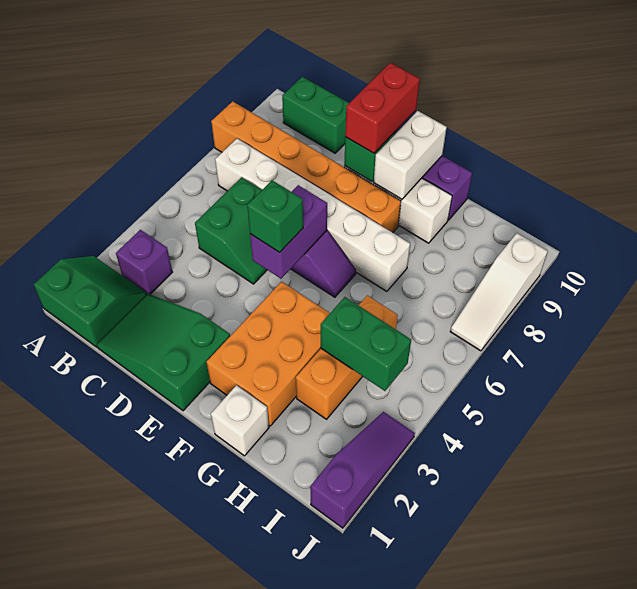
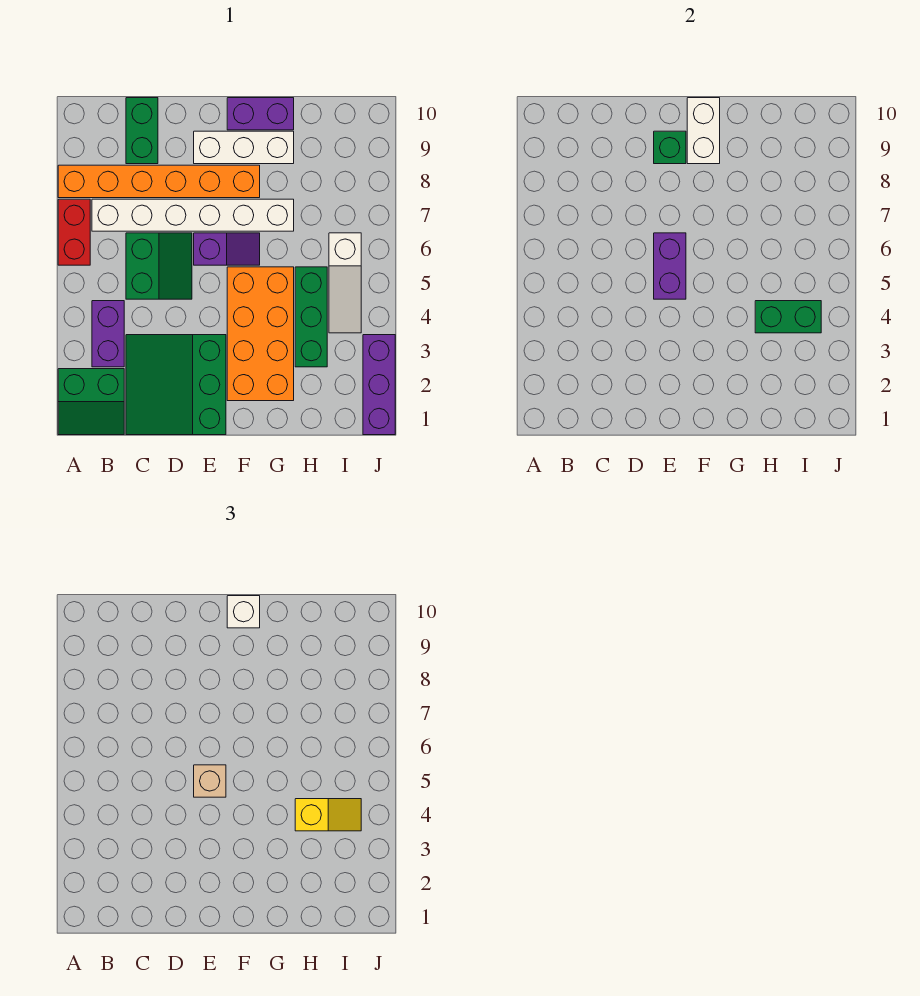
green slope A1:B2 level 1 top 1 -> green slope A1:B2 level 1 top 2
purple brick B3 level 1 -> purple brick B3:B4 level 1
green brick B10:C10 level 1 -> green brick C9:C10 level 1
green slope C1:E2 level 1 top E -> green slope C1:E3 level 1 top E
green brick E5 level 3 -> tan brick E5 level 3
red brick E9:E10 level 3 -> red brick A6:A7 level 1
orange brick F2:G4 level 1 -> orange brick F2:G5 level 1
white brick G1 level 1 -> white brick F10 level 3
orange brick H3:H5 level 1 -> green brick H3:H5 level 1
none -> yellow slope H4:I4 level 3 top H
purple slope J1:J3 level 1 top 1 -> purple brick J1:J3 level 1
white slope J7:J9 level 1 top 9 -> white slope I4:I6 level 1 top 6

